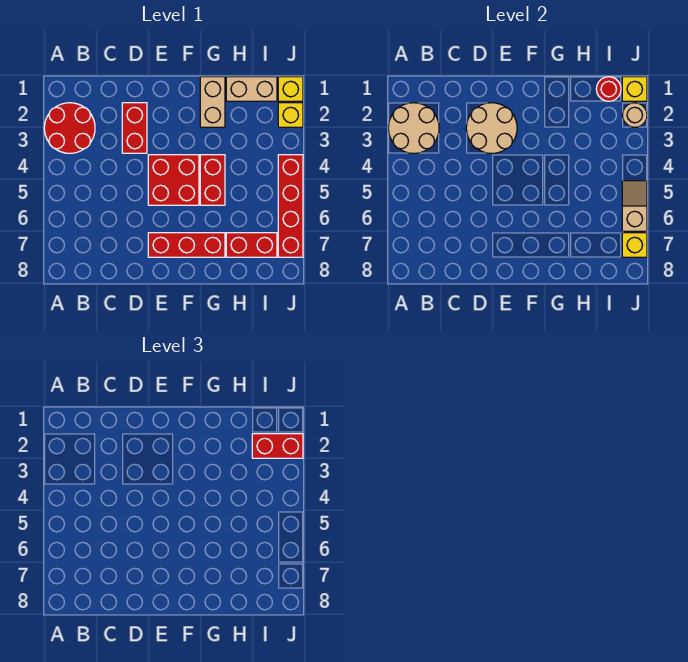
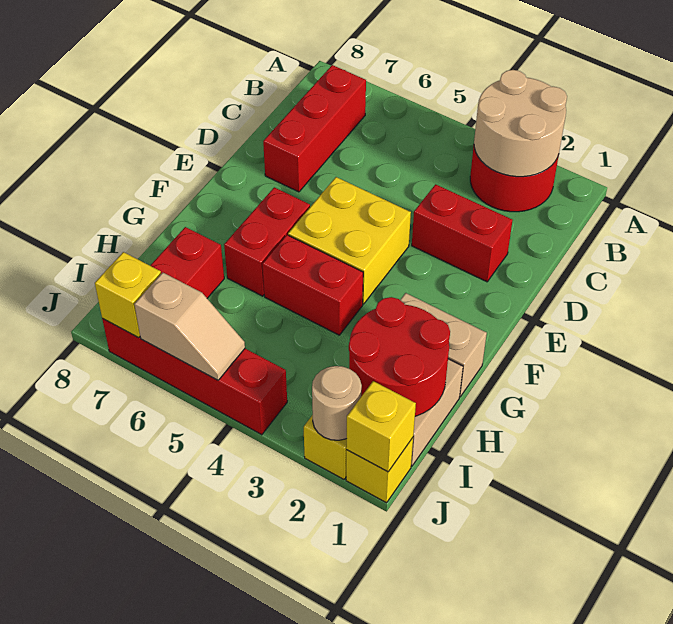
tan round brick D2:E3 level 2 -> none
red brick E4:F5 level 1 -> yellow brick E4:F5 level 1
red brick E7:G7 level 1 -> red brick B7:D7 level 1
red round brick I1 level 2 -> red round brick H1:I2 level 2
red brick I2:J2 level 3 -> red brick F6:G6 level 1

